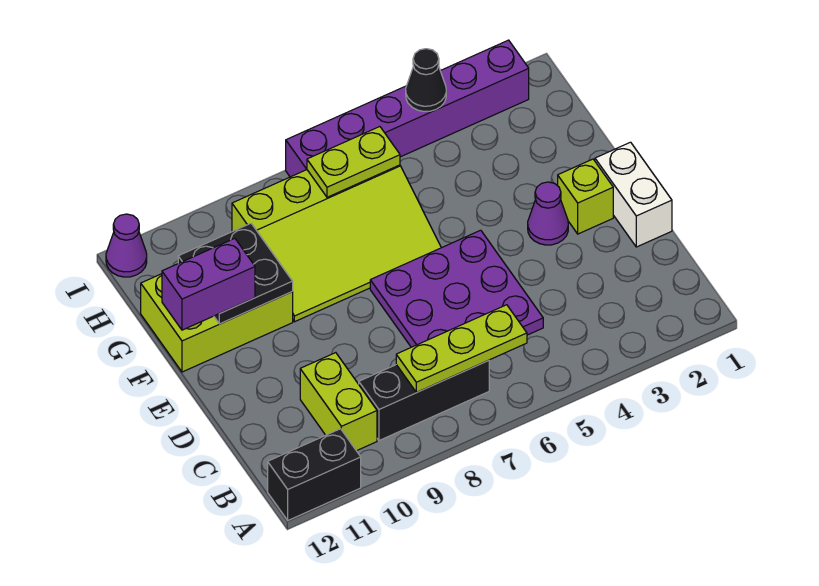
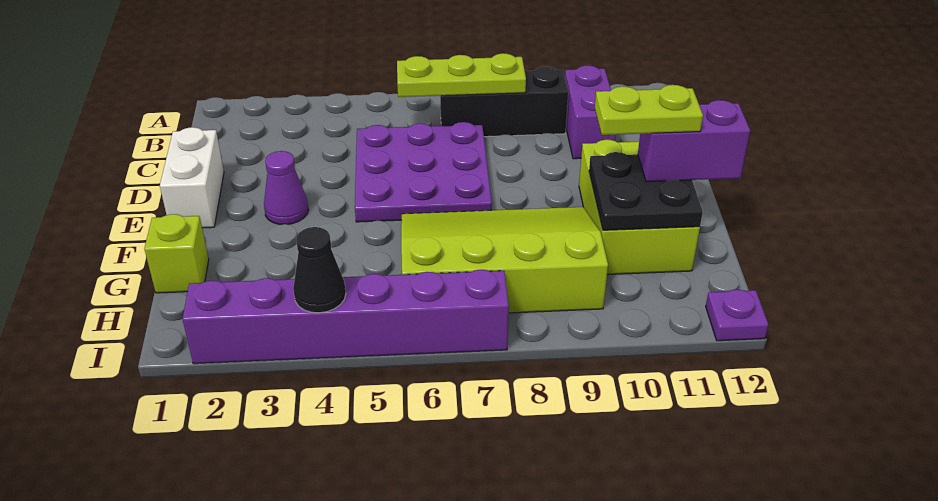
black brick A11:A12 level 1 -> none
lime brick B10:C10 level 1 -> purple brick B10:C10 level 1
lime brick E2 level 1 -> lime brick G1 level 1
lime brick F10:G12 level 1 -> lime brick E10:G11 level 1
lime plate H6:H7 level 2 -> lime plate F10:F11 level 4
purple cone I12 level 1 -> purple plate I12 level 1

